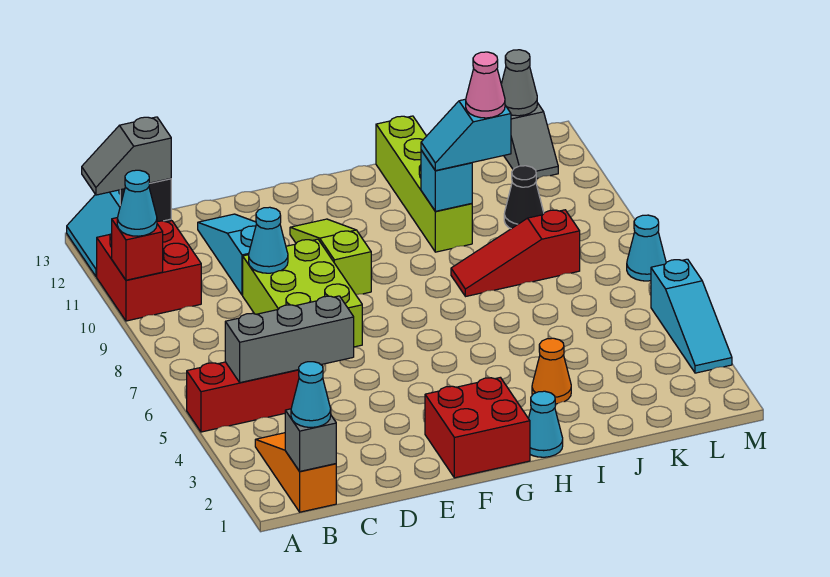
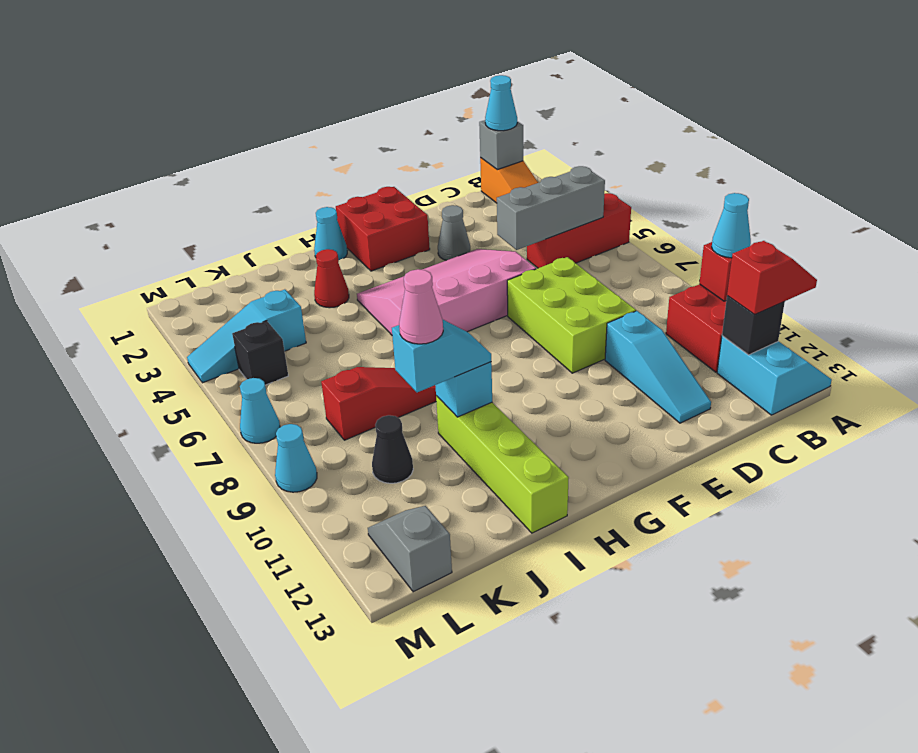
grey slope A12:B12 level 3 top B -> red slope A12:B12 level 3 top B
cyan cone D9 level 2 -> cyan cone M9 level 1
none -> pink slope E4:H6 level 1 top 6
lime slope F9:F11 level 1 top 9 -> none
orange cone I3 level 1 -> red cone I3 level 1
none -> black brick L5 level 1
grey cone L13 level 2 -> grey cone E3 level 1
cyan slope M3:M5 level 1 top 5 -> cyan slope K4:M4 level 1 top K

